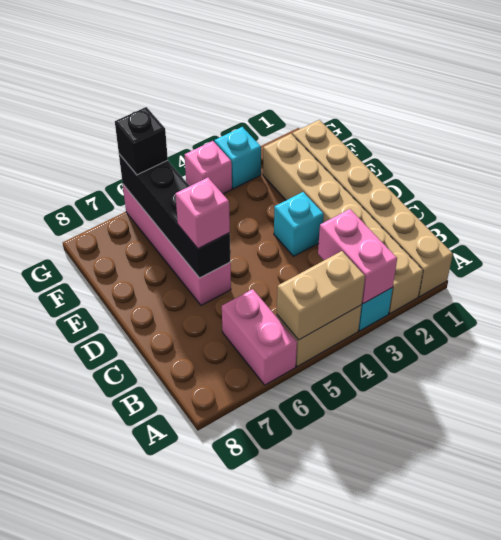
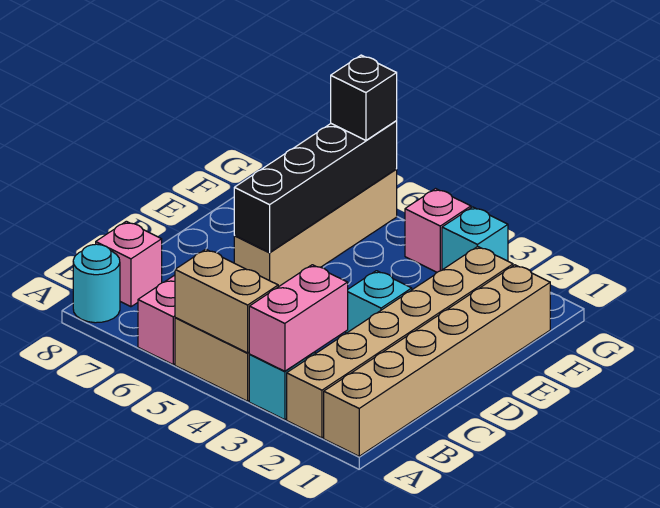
none -> cyan round brick A8 level 1
pink brick D6:G6 level 1 -> tan brick D6:G6 level 1
pink brick D6 level 3 -> pink brick B8 level 1

